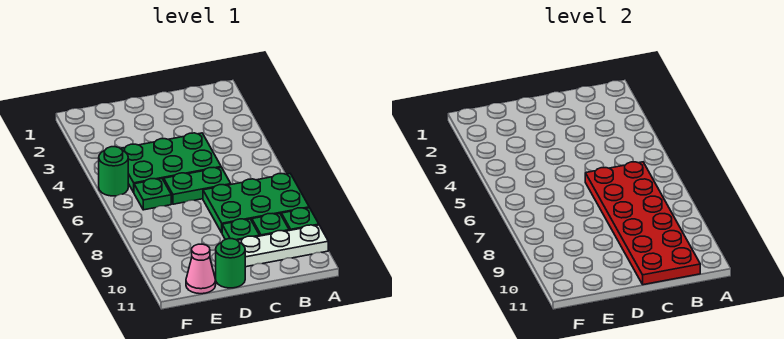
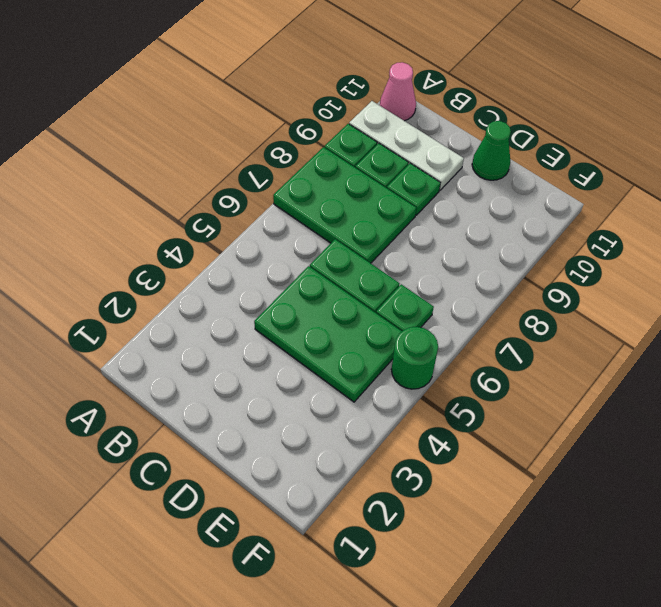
red plate B6:C11 level 2 -> none
green round brick D11 level 1 -> green cone D11 level 1
pink cone E11 level 1 -> pink cone A11 level 1

